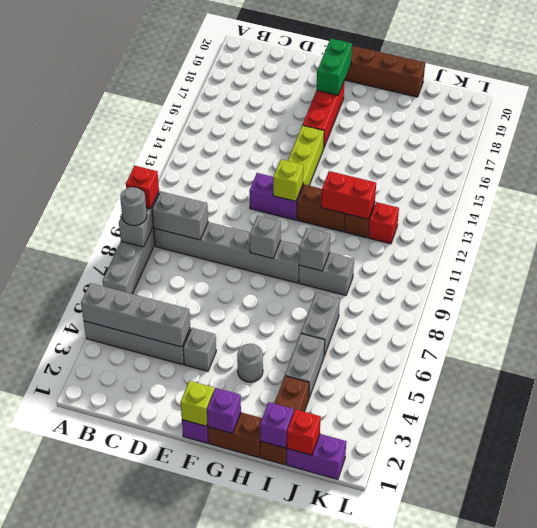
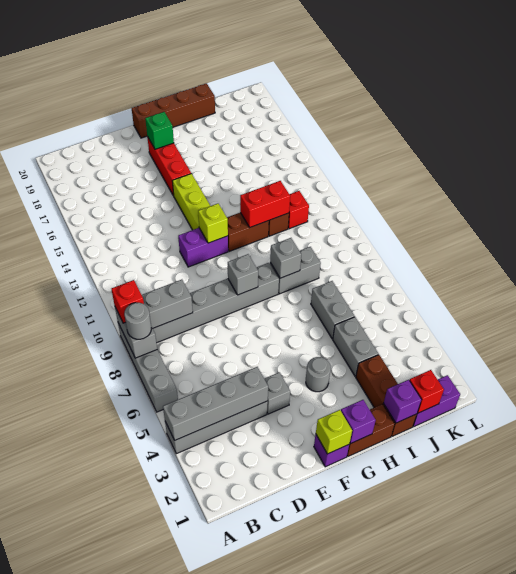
green brick F18:F19 level 2 -> green brick F18 level 2

